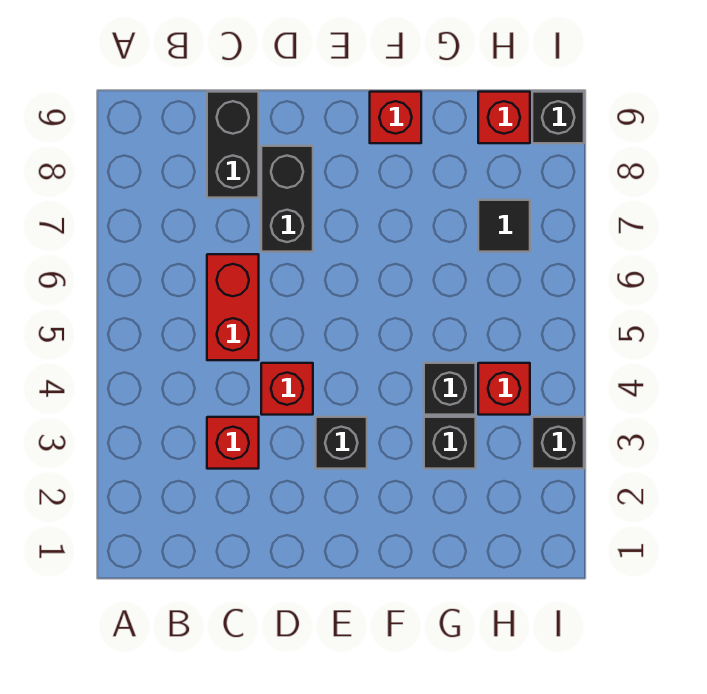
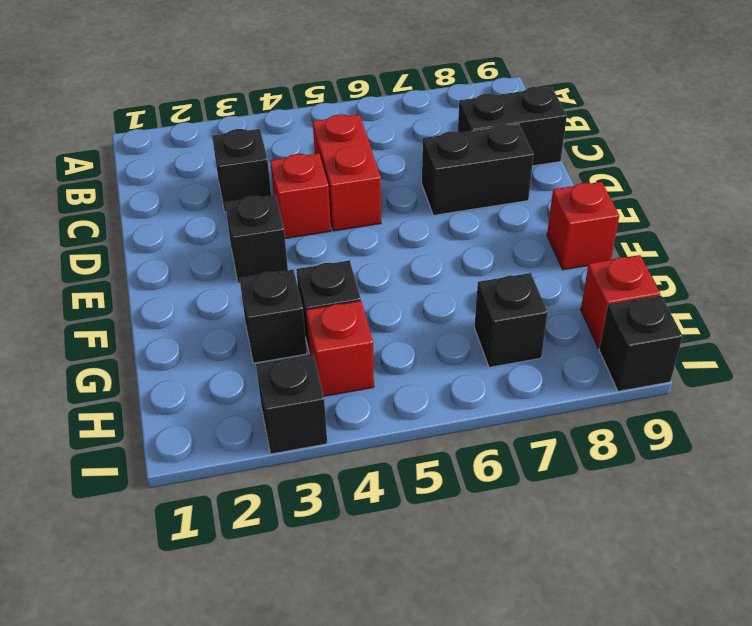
red brick C3 level 1 -> black brick C3 level 1
red brick C5:C6 level 1 -> red brick C5:D5 level 1
black tile H7 level 1 -> black brick H7 level 1

